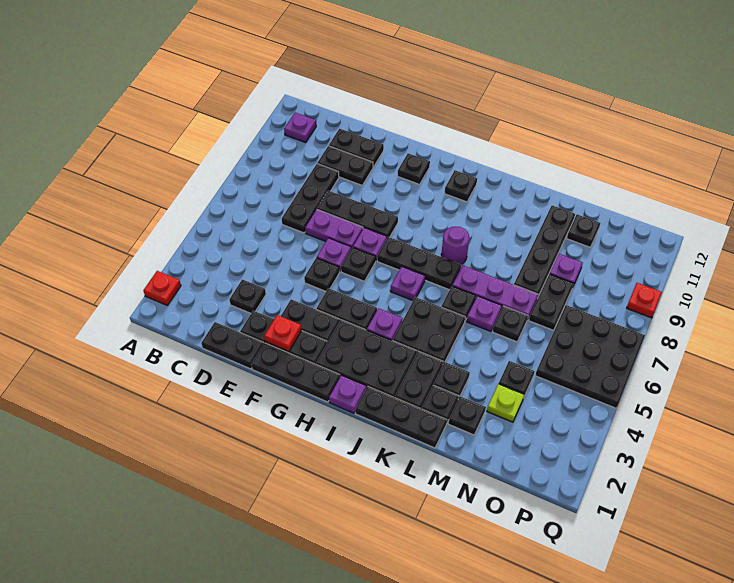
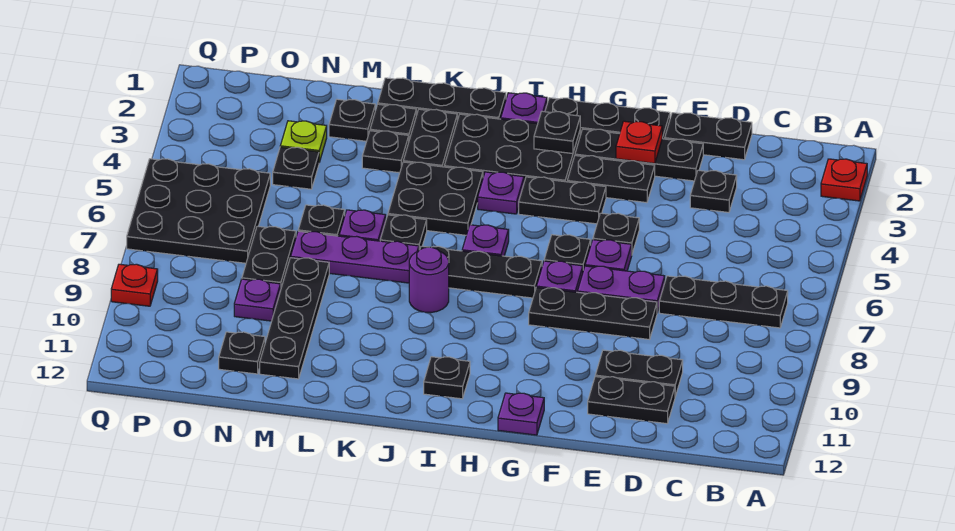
purple plate B11 level 1 -> purple plate G12 level 1
black plate D7:D9 level 1 -> black plate B7:D7 level 1
black plate G11 level 1 -> black plate H2 level 2

